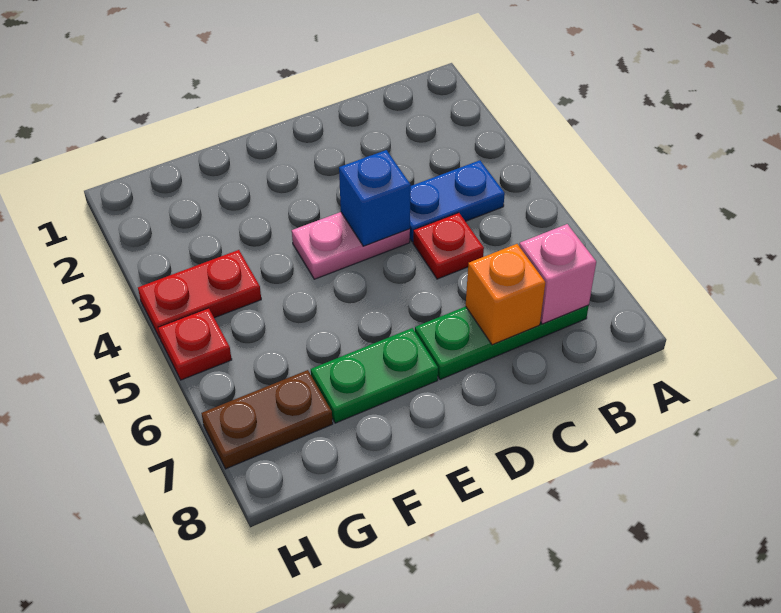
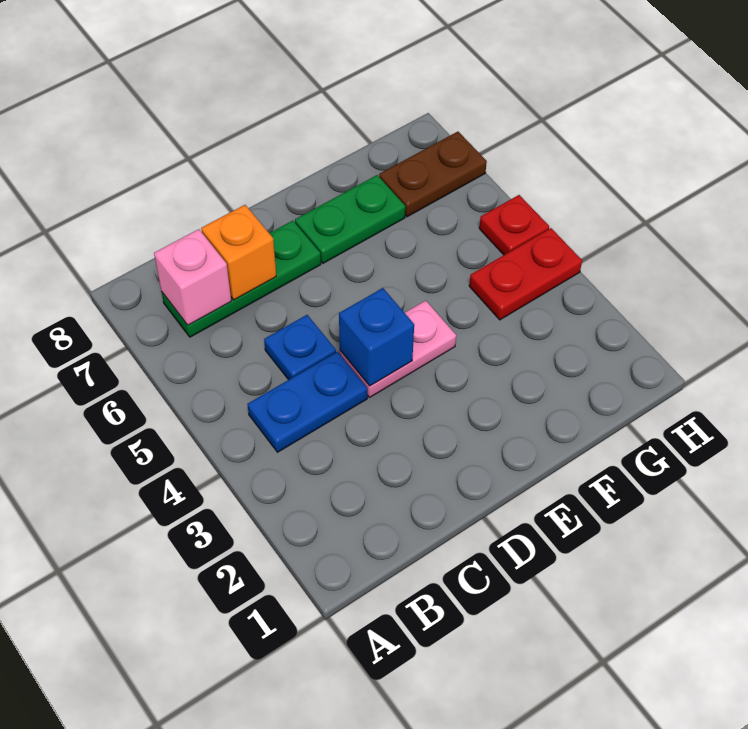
red plate C5 level 1 -> blue plate C5 level 1

